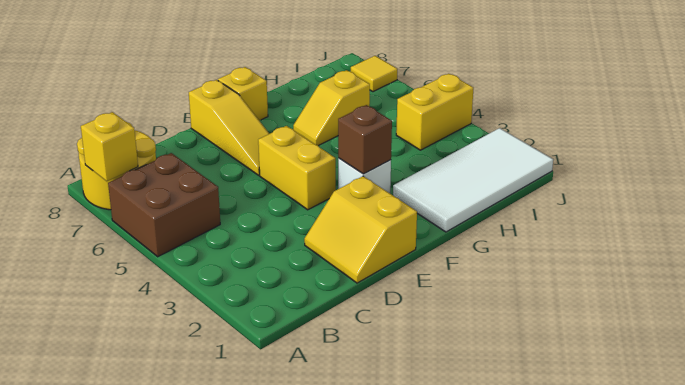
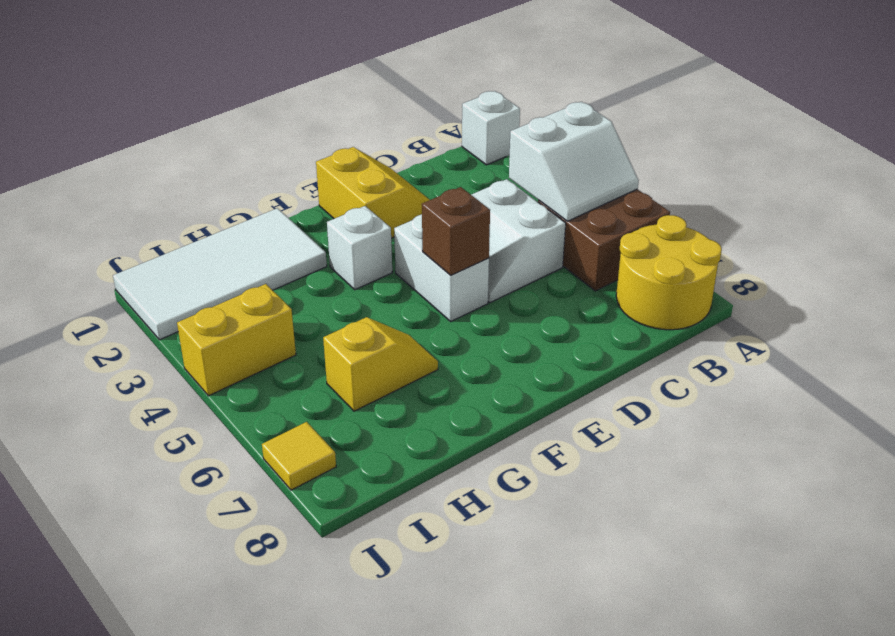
none -> white brick A1 level 1
none -> white slope A4:B5 level 2 top 4
yellow brick A7 level 2 -> none
none -> white slope C4:D5 level 1 top C
yellow brick E4:E5 level 1 -> white brick E4:E5 level 1
yellow slope E6:E8 level 1 top 8 -> none
brown brick F3 level 2 -> brown brick E5 level 2
yellow brick F8 level 1 -> none

